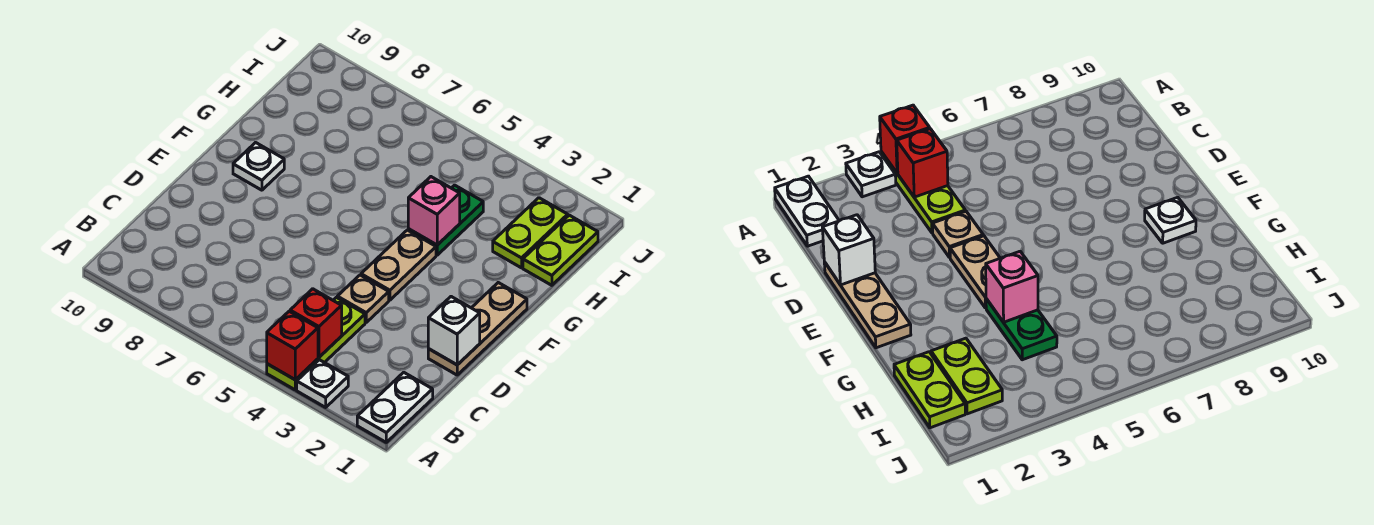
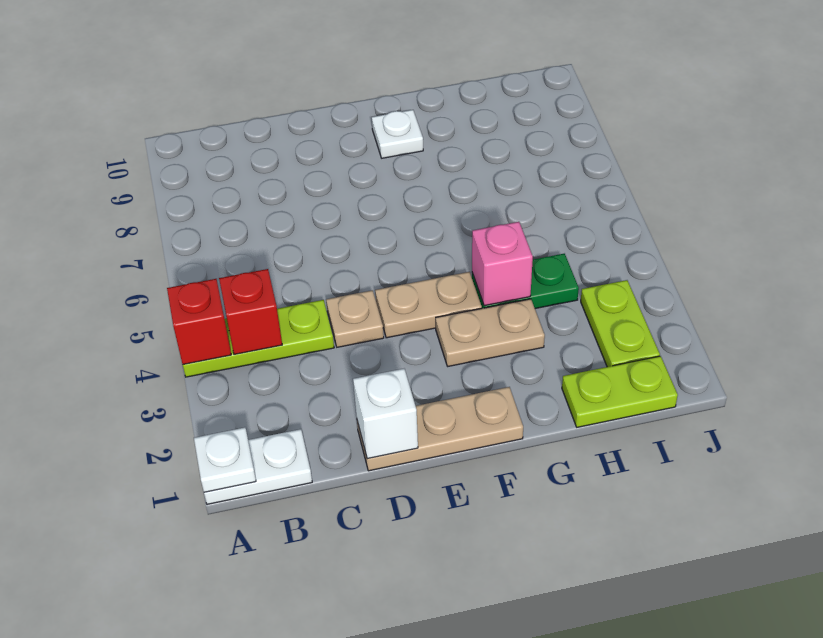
white plate A3 level 1 -> white plate A1 level 2
none -> tan plate F3:G3 level 1
lime plate H2:I2 level 1 -> lime plate I2:I3 level 1

